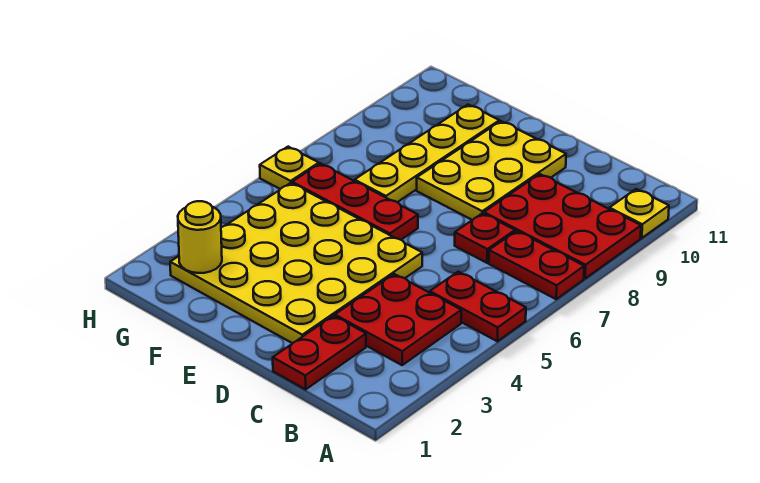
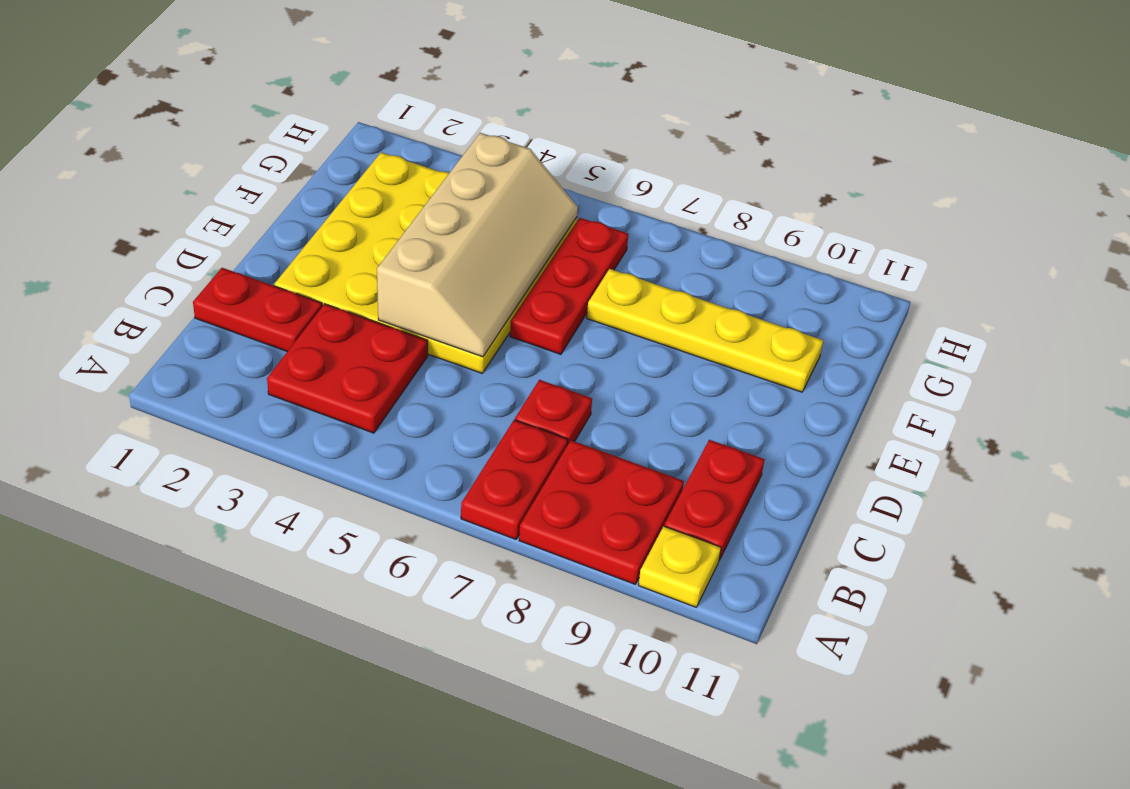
red plate A5:B5 level 1 -> red plate B10:C10 level 1
red plate A8:C9 level 1 -> red plate A8:B9 level 1
none -> tan slope D4:G5 level 2 top 4
yellow plate D8:E10 level 1 -> none
yellow round brick G2 level 2 -> none
yellow plate H6 level 1 -> none

